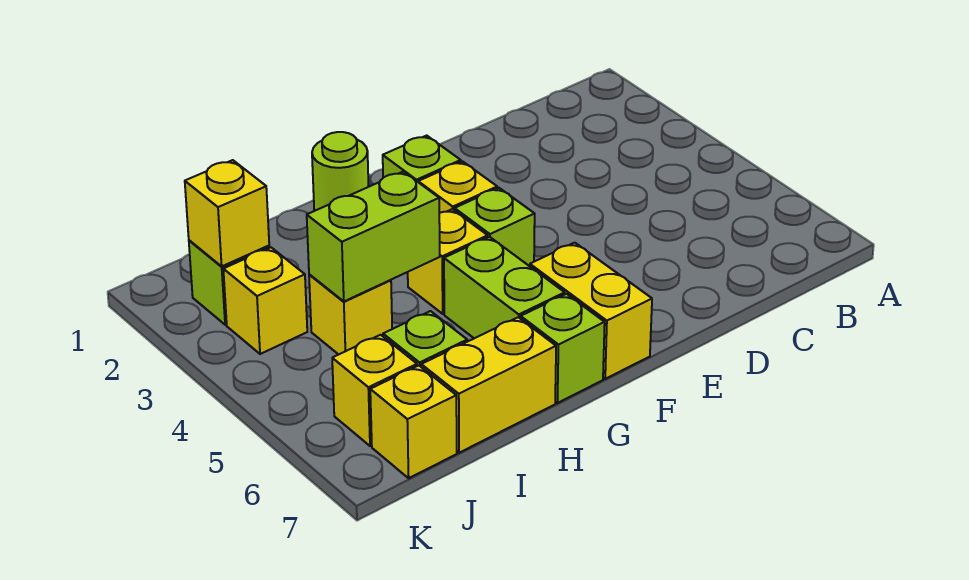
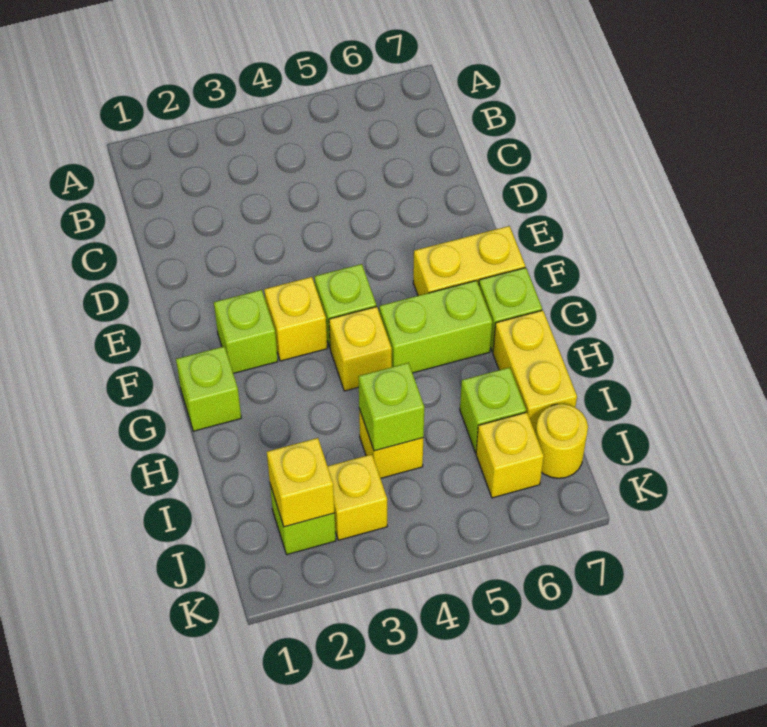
lime round brick G1 level 1 -> lime brick G1 level 1
lime brick H4:I4 level 2 -> lime brick I4 level 2
yellow brick J7 level 1 -> yellow round brick J7 level 1

